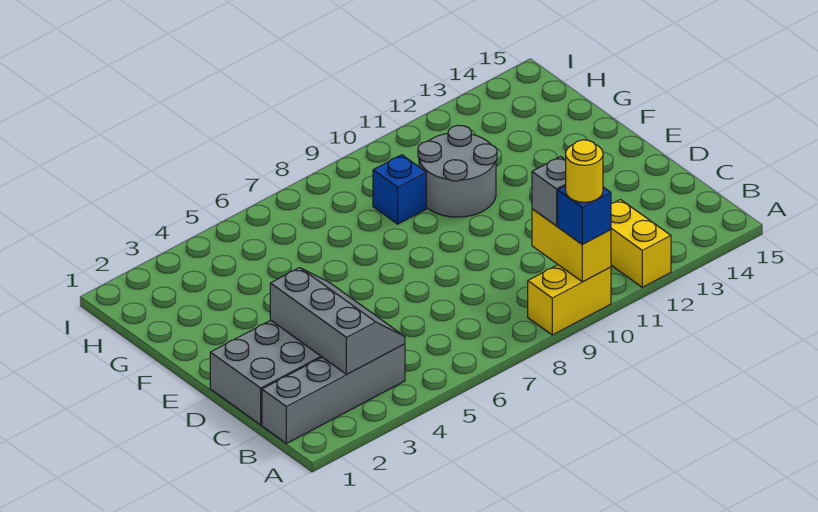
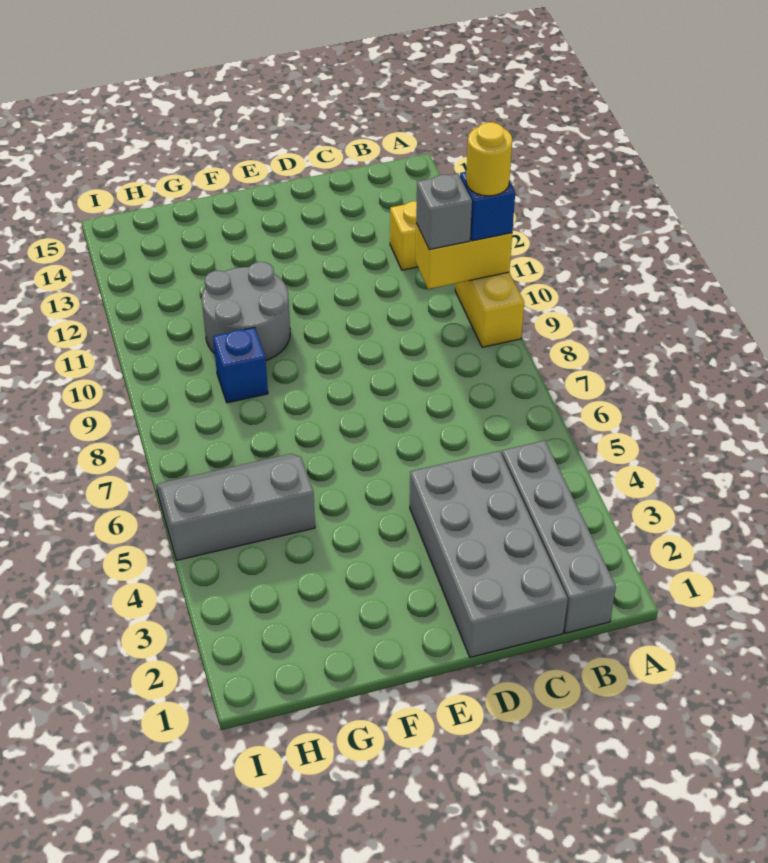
grey slope B3:D4 level 2 top 3 -> grey slope G5:I6 level 1 top 5

